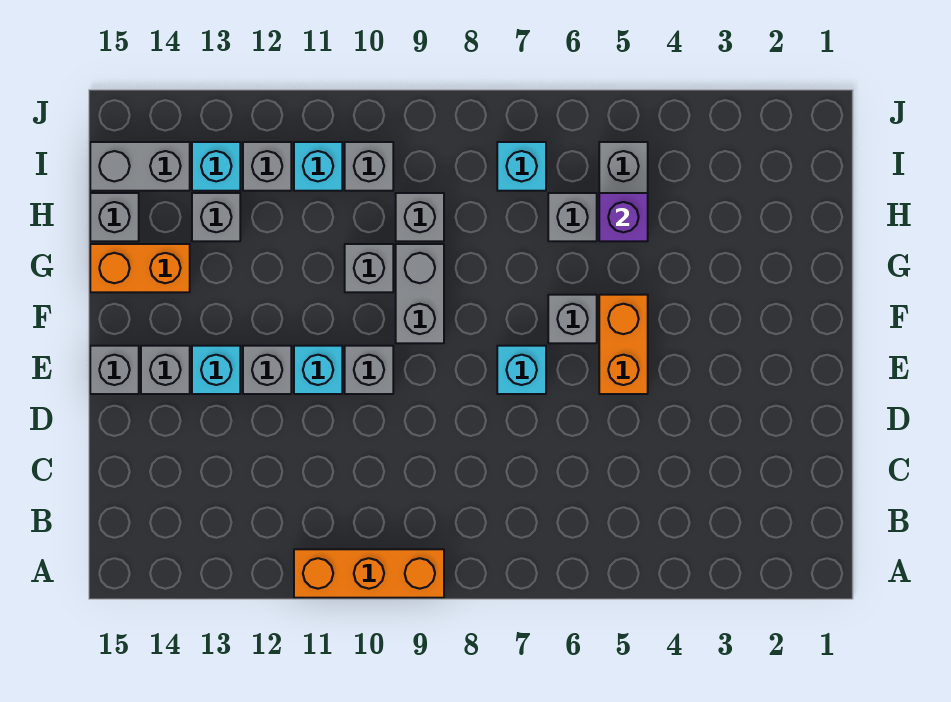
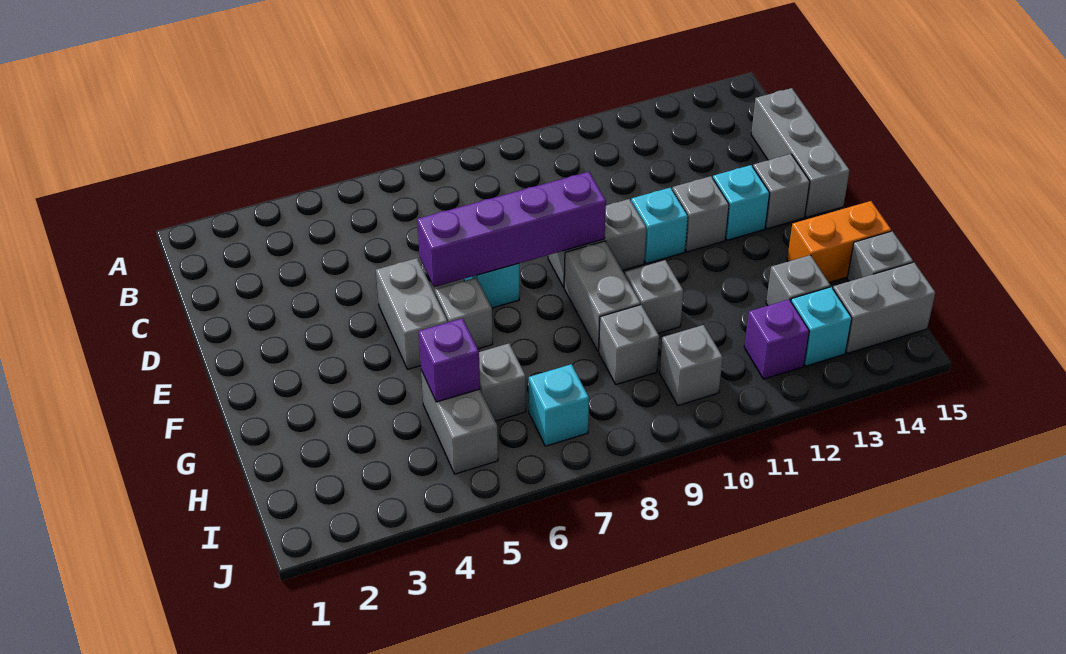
orange brick A9:A11 level 1 -> none
orange brick E5:F5 level 1 -> grey brick E5:F5 level 1
none -> purple brick E6:E9 level 2
grey brick E10 level 1 -> grey brick E9:E10 level 1
grey brick E15 level 1 -> grey brick C15:E15 level 1
cyan brick I11 level 1 -> none
grey brick I12 level 1 -> purple brick I12 level 1

